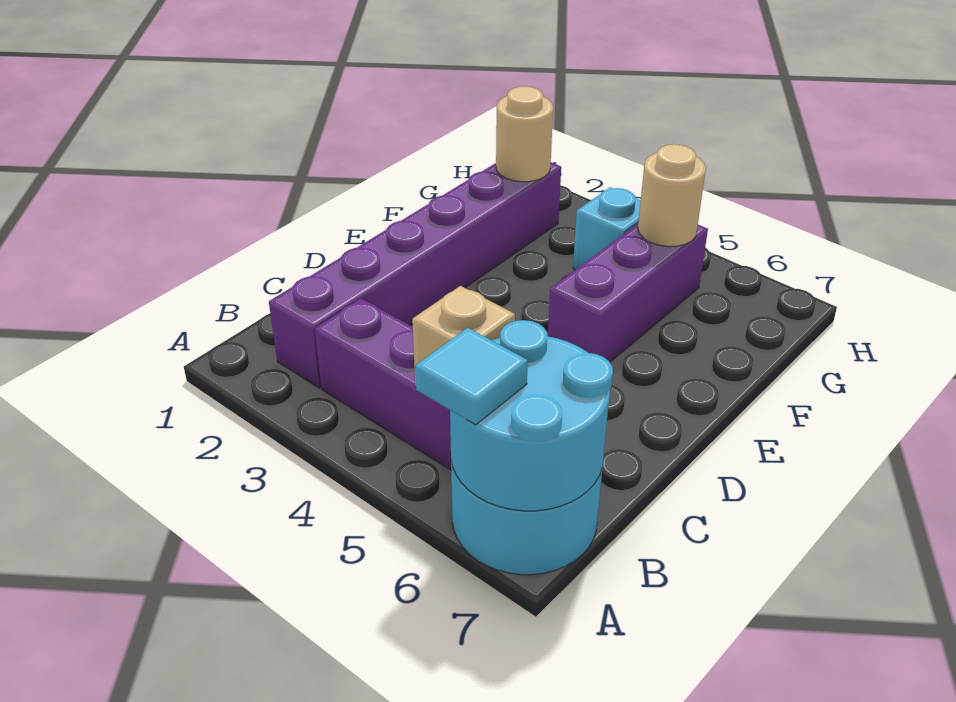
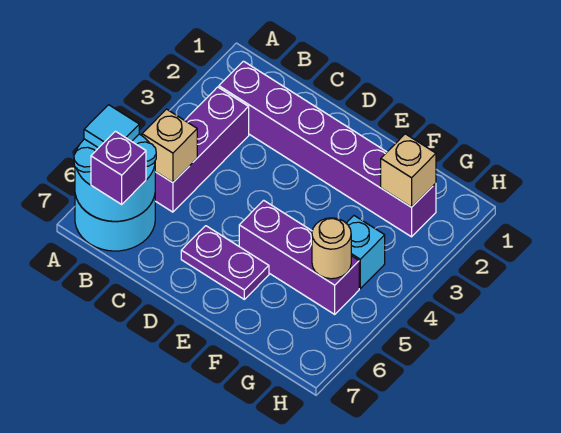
none -> purple brick B7 level 3
none -> purple plate D6:E6 level 1
tan round brick G2 level 2 -> tan brick G2 level 2

